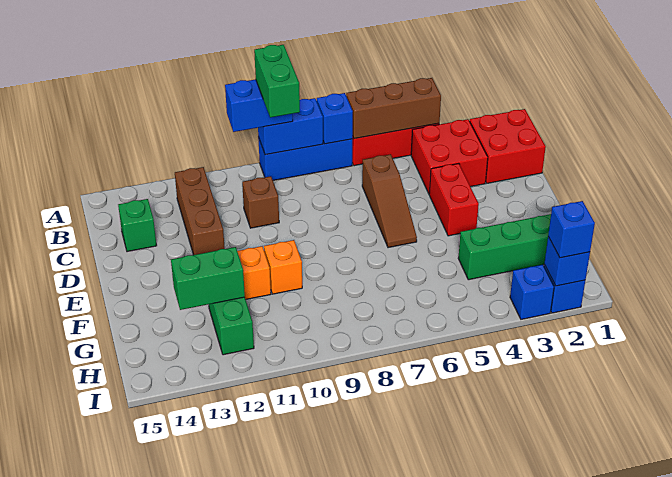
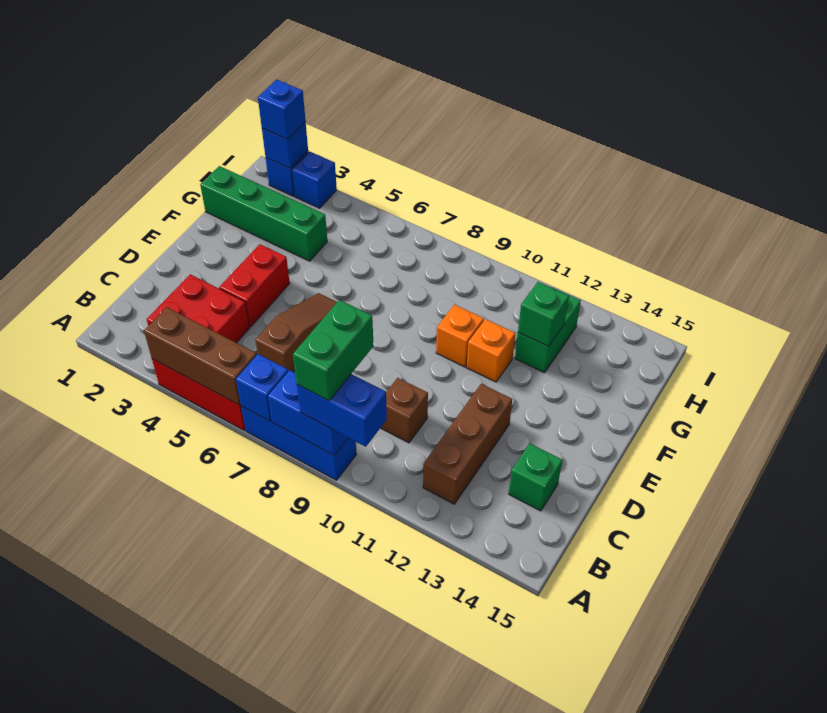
red brick B1:C2 level 1 -> none
green brick G12:G13 level 2 -> green brick G12 level 2

